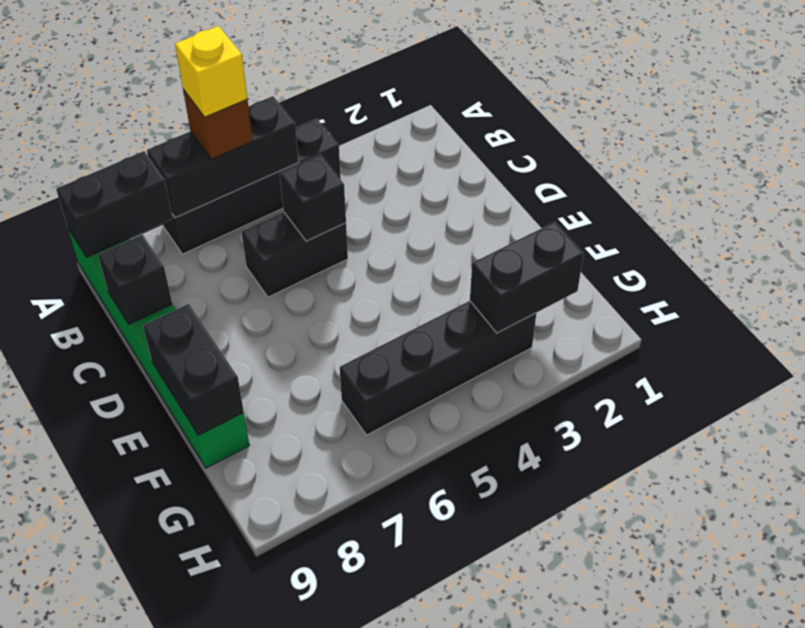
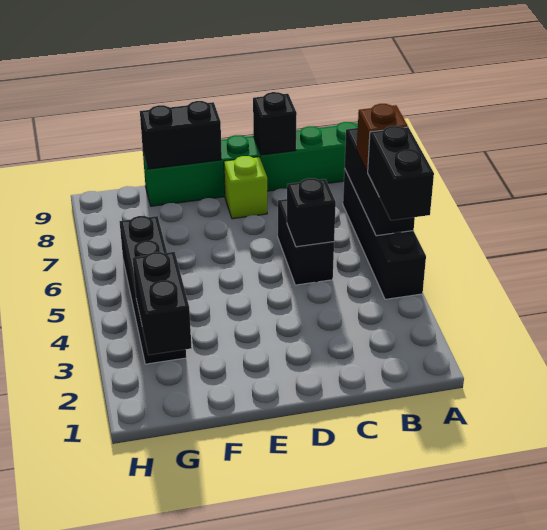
yellow brick A6 level 4 -> none
black brick A8:A9 level 2 -> black brick A4:A5 level 3
none -> lime brick D8 level 1

